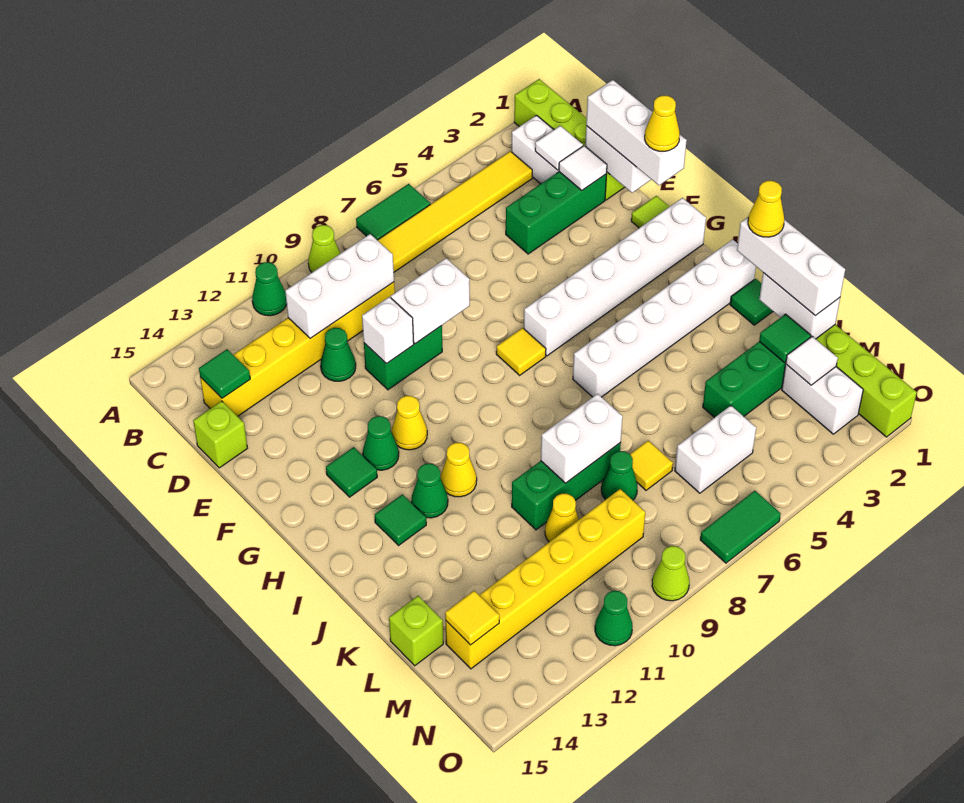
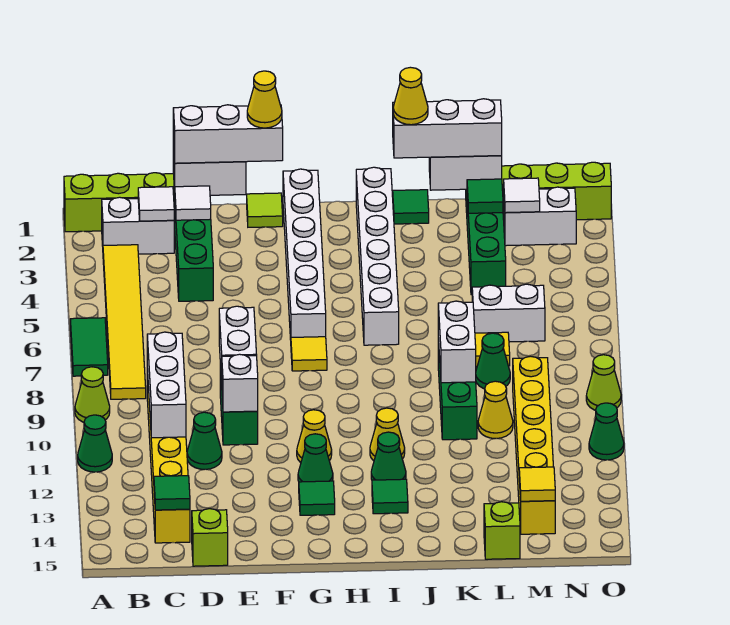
white brick M5:M6 level 1 -> white brick L6:M6 level 1
green tile O6:O7 level 1 -> none

